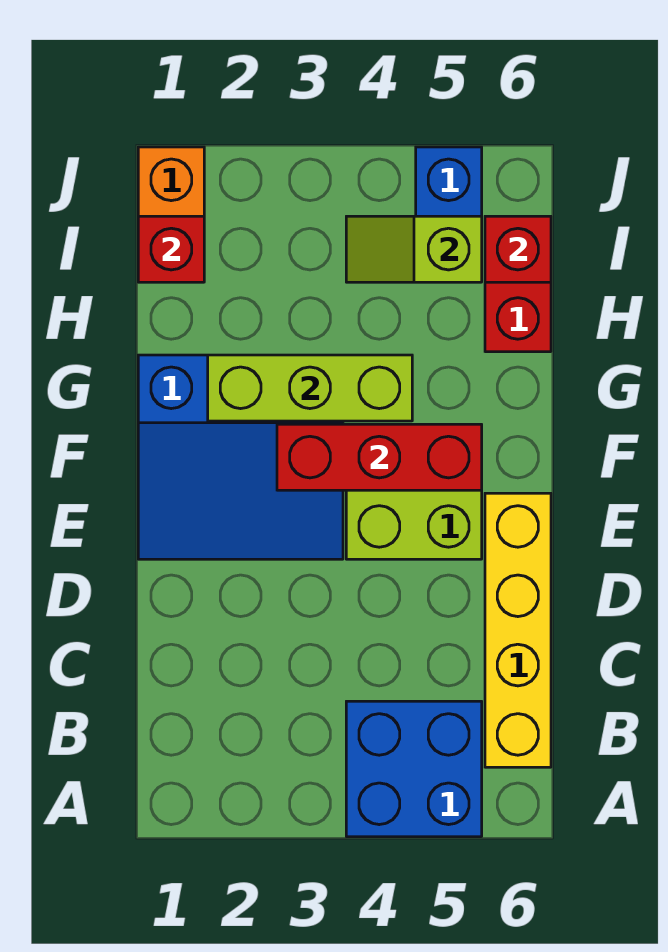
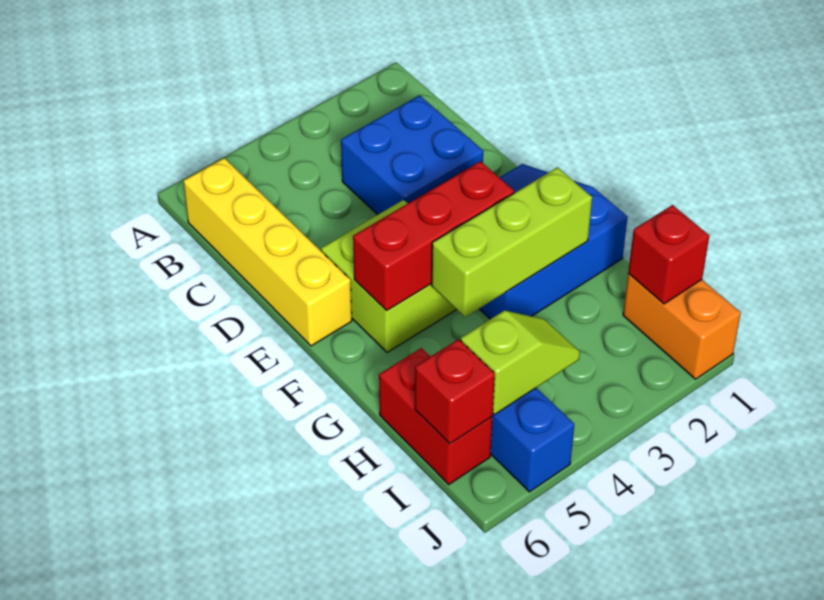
blue brick A4:B5 level 1 -> blue brick C2:D3 level 1

